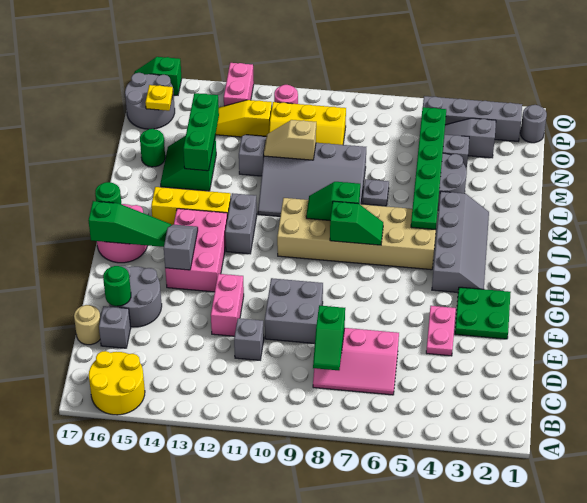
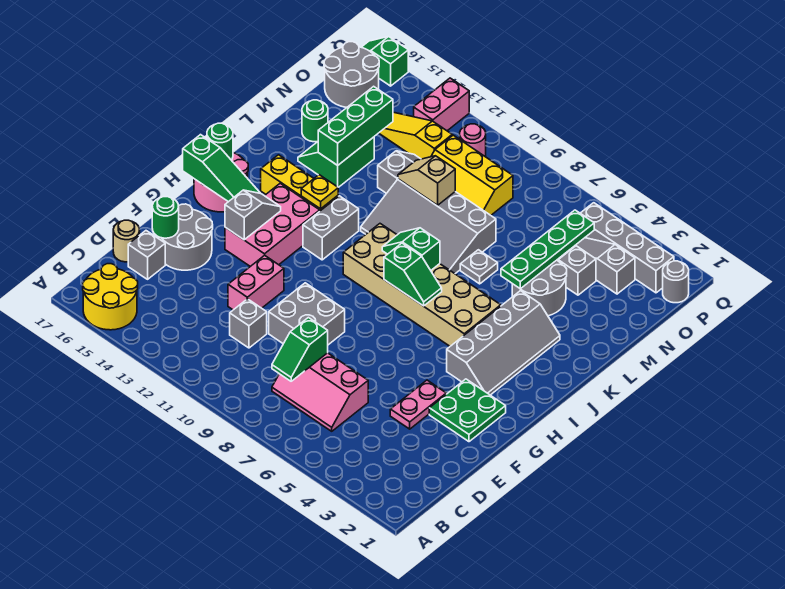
green plate J5:O5 level 2 -> green plate L5:O5 level 2
yellow plate O16 level 2 -> yellow plate J13 level 2

